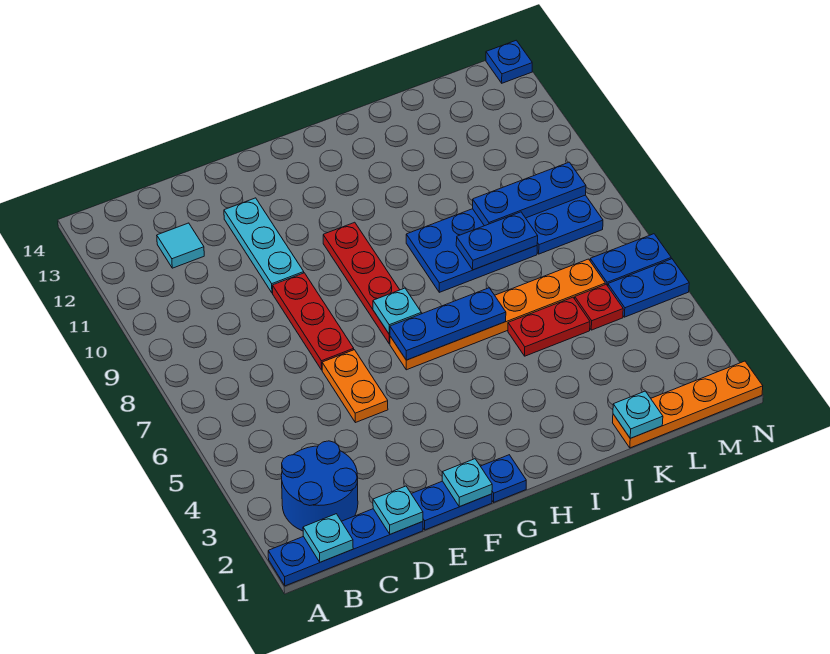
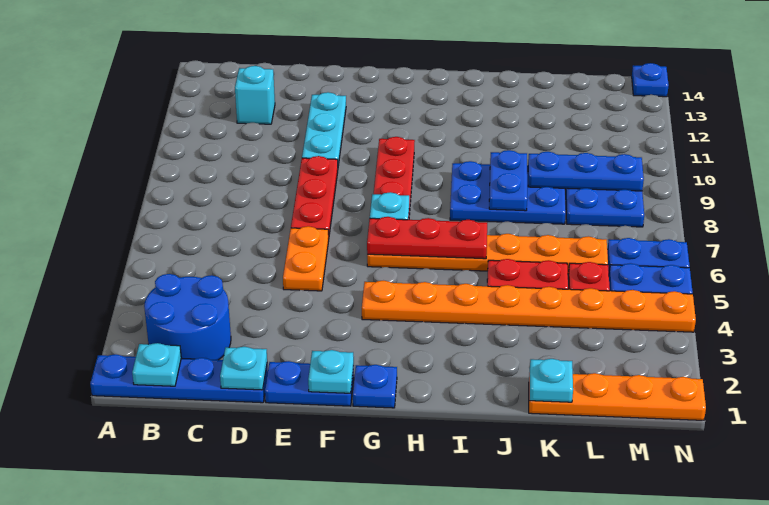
cyan tile C12 level 1 -> cyan brick C12 level 1
none -> orange plate G4:N4 level 1
blue plate G6:I6 level 2 -> red plate G6:I6 level 2
blue plate J8:K8 level 2 -> blue plate J8:J9 level 2

